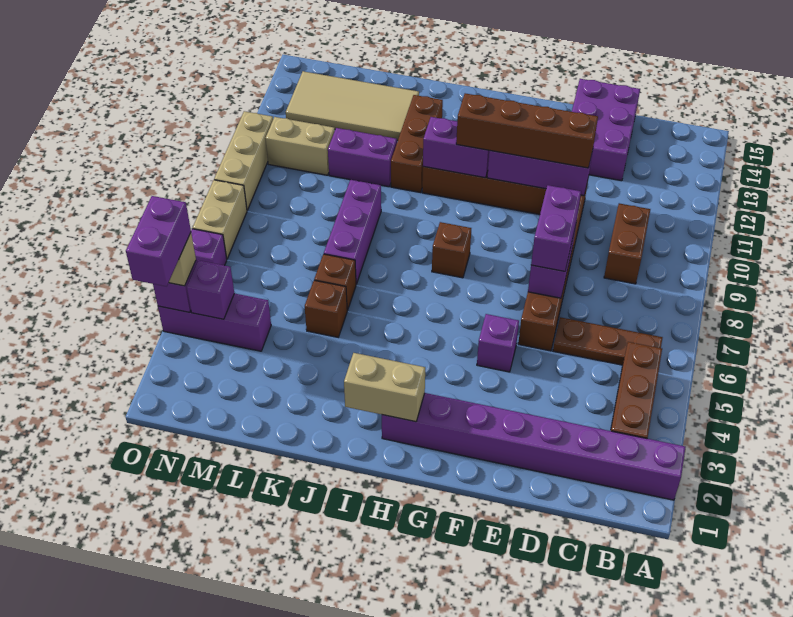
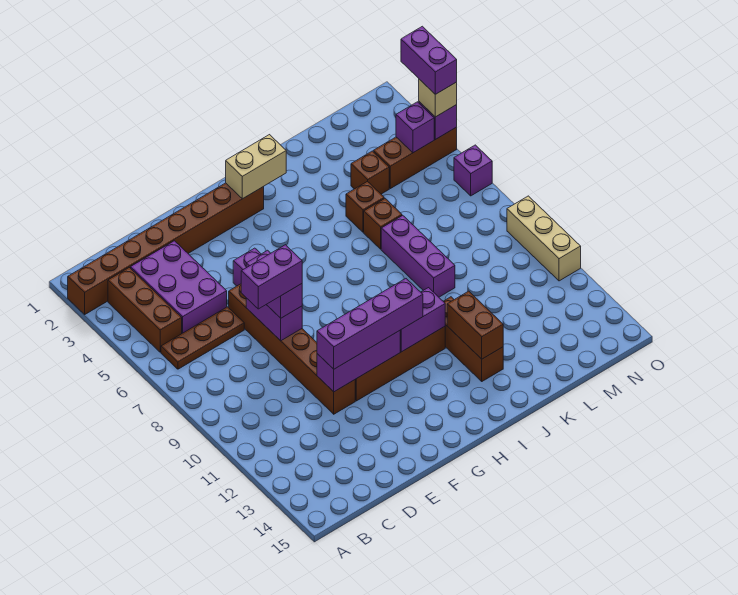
purple brick A2:H2 level 1 -> brown brick A2:H2 level 1
brown brick C9:C10 level 1 -> brown brick J12:J13 level 2
purple brick D13:E15 level 1 -> purple brick C3:D5 level 1
brown brick E11:H11 level 3 -> purple brick E11:H11 level 3
brown brick H8 level 1 -> brown brick L4 level 1
purple brick K11:L11 level 1 -> purple brick D8:E8 level 4
tan tile K13:N14 level 1 -> none
purple brick M4:O4 level 1 -> brown brick M4:O4 level 1
tan brick M11:N11 level 1 -> none
tan brick O7:O8 level 1 -> none

